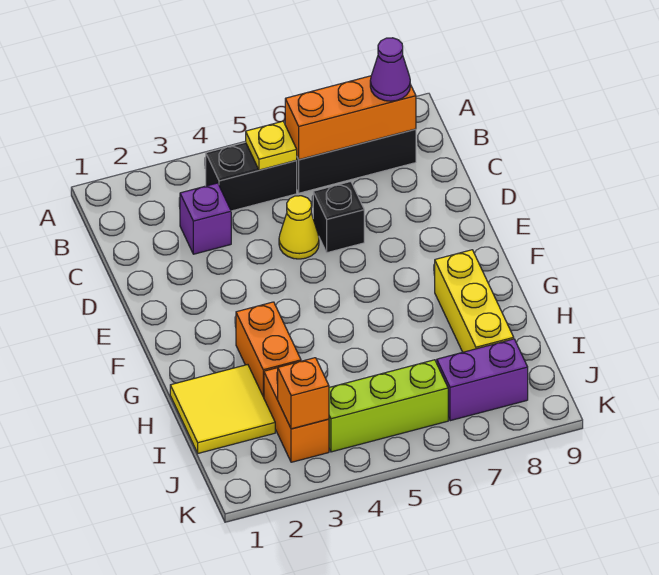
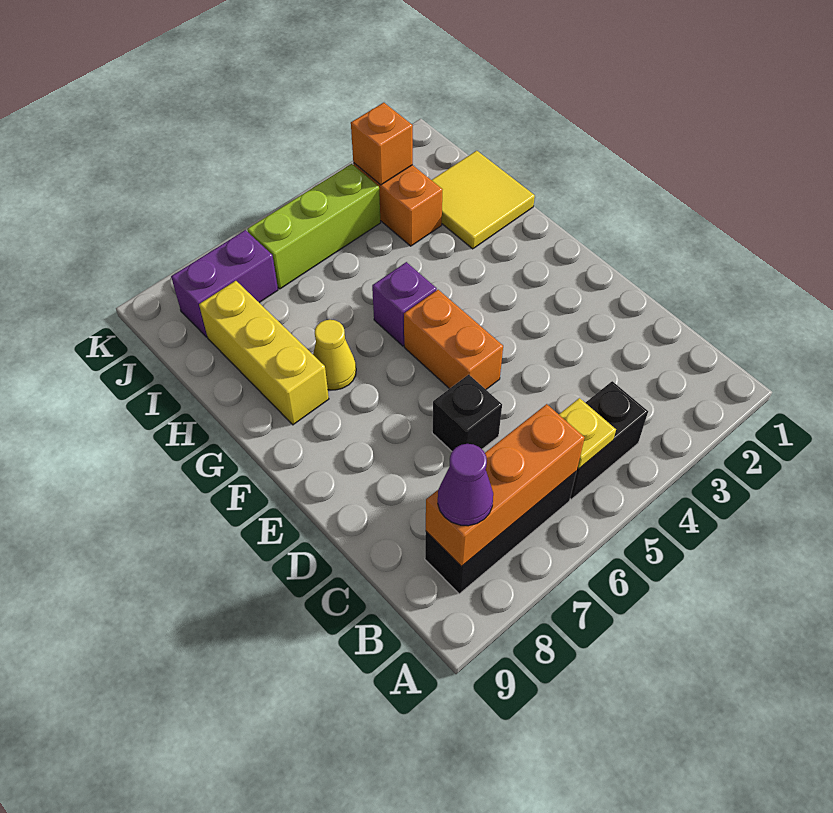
purple brick C3 level 1 -> purple brick G5 level 1
yellow cone D5 level 1 -> yellow cone G7 level 1
orange brick G3:H3 level 1 -> orange brick E5:F5 level 1

